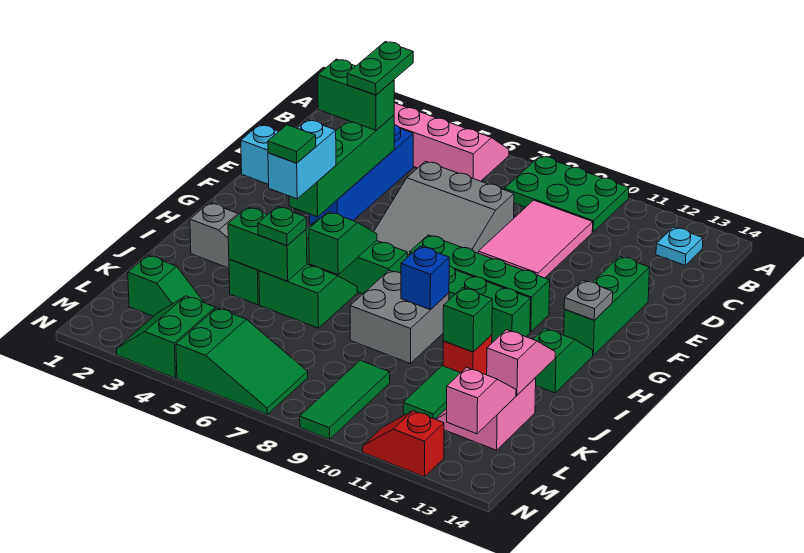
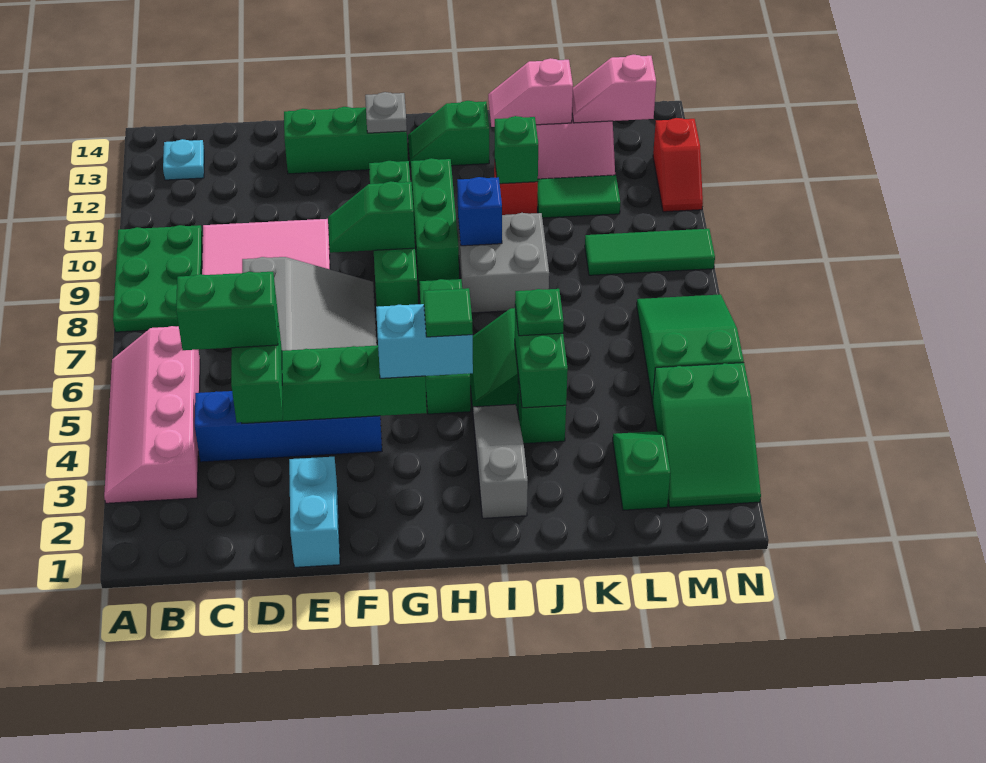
green plate C4:D4 level 4 -> green brick C4:D4 level 4
green slope H6:I6 level 2 top I -> green slope F9:G9 level 2 top G
green slope M3:N4 level 1 top 4 -> green slope M2:N4 level 1 top 4

